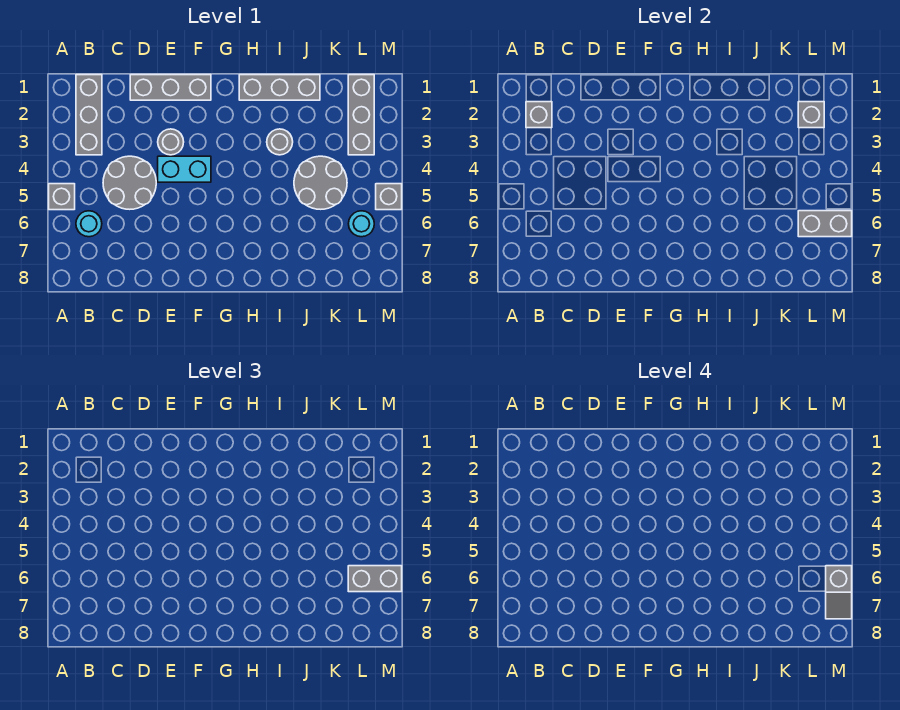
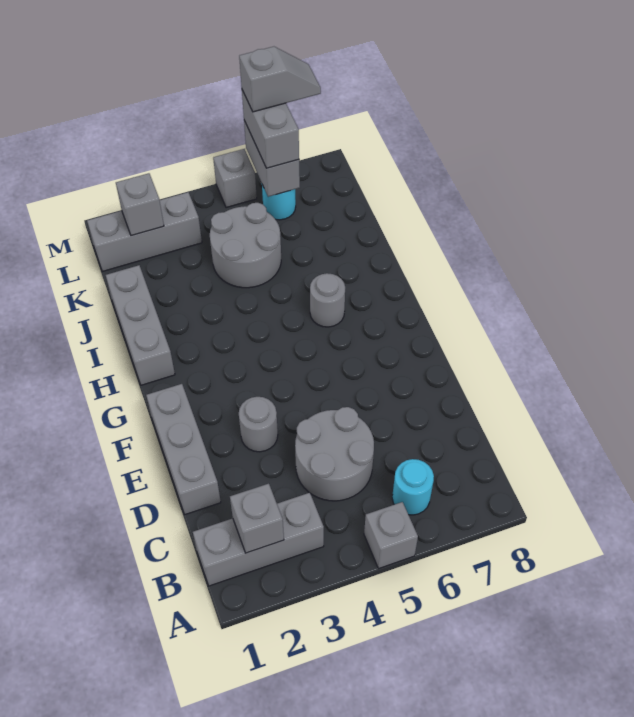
cyan brick E4:F4 level 1 -> none
grey round brick I3 level 1 -> grey round brick H6 level 1

